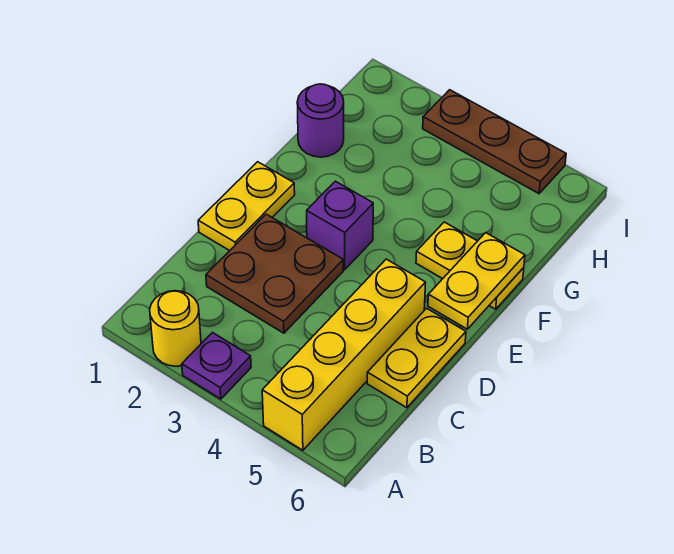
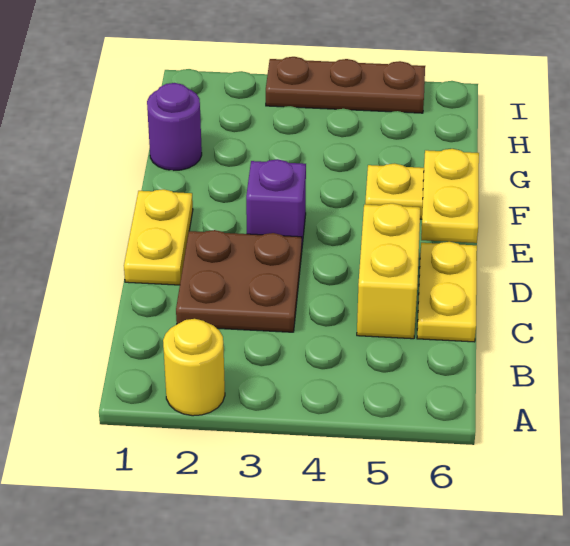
purple plate A3 level 1 -> none
yellow brick A5:D5 level 1 -> yellow brick C5:D5 level 1

